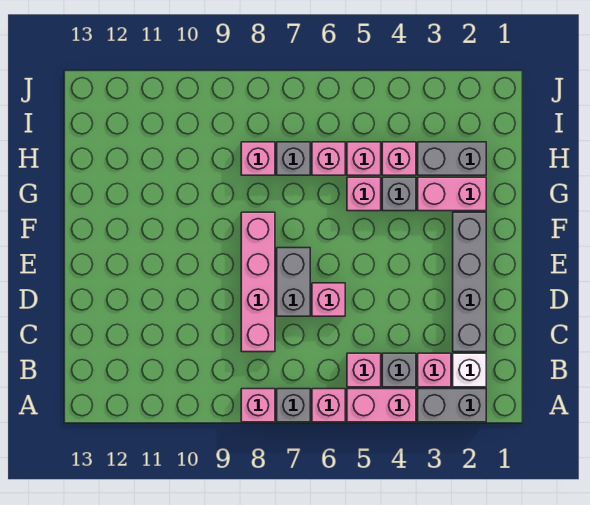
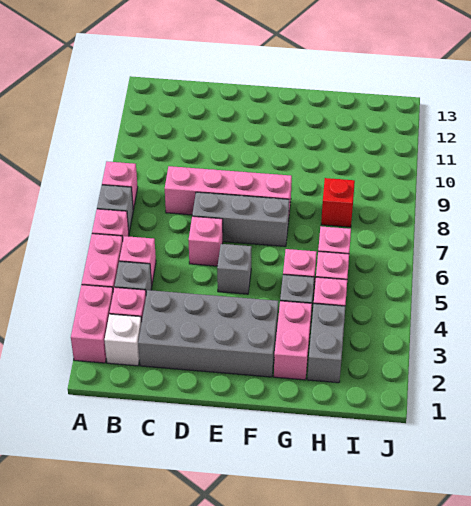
grey brick A2:A3 level 1 -> pink brick A2:A3 level 1
grey brick C2:F2 level 1 -> grey brick C2:F3 level 1
grey brick D7:E7 level 1 -> grey brick D7:F7 level 1
grey brick H7 level 1 -> grey brick E5 level 1
pink brick H8 level 1 -> red brick H8 level 1

